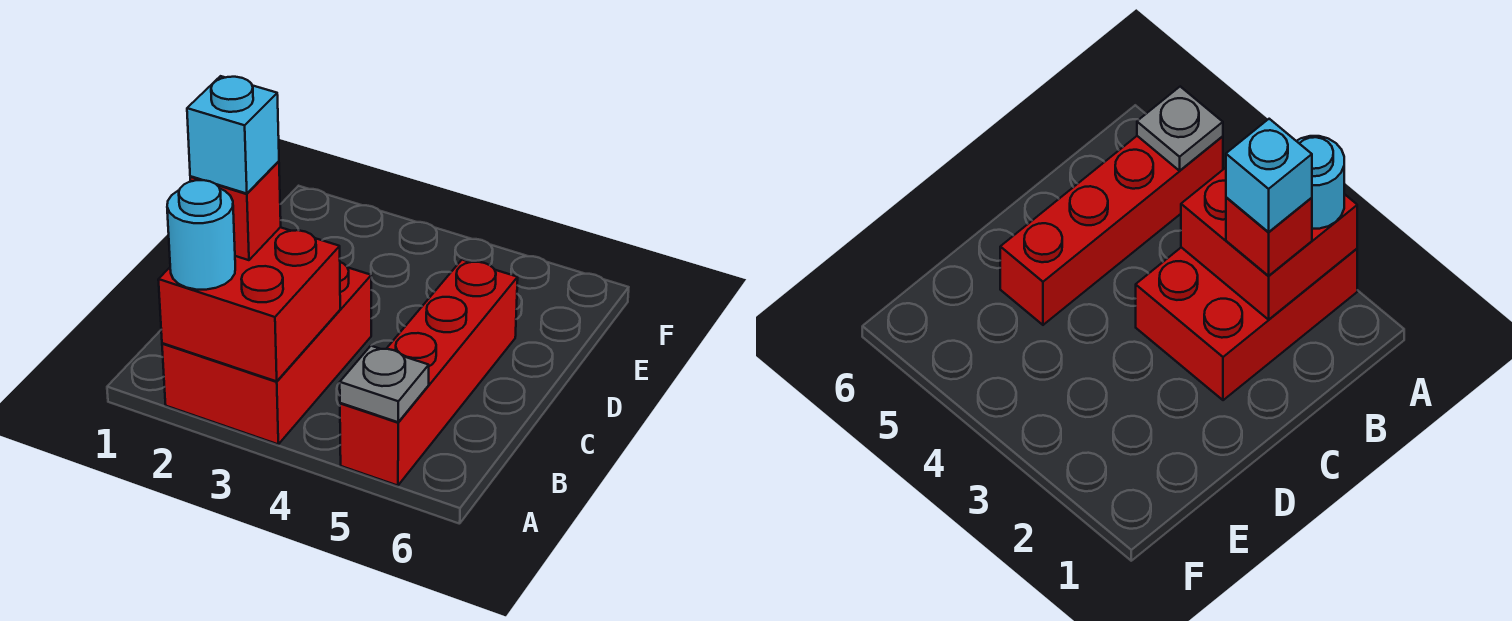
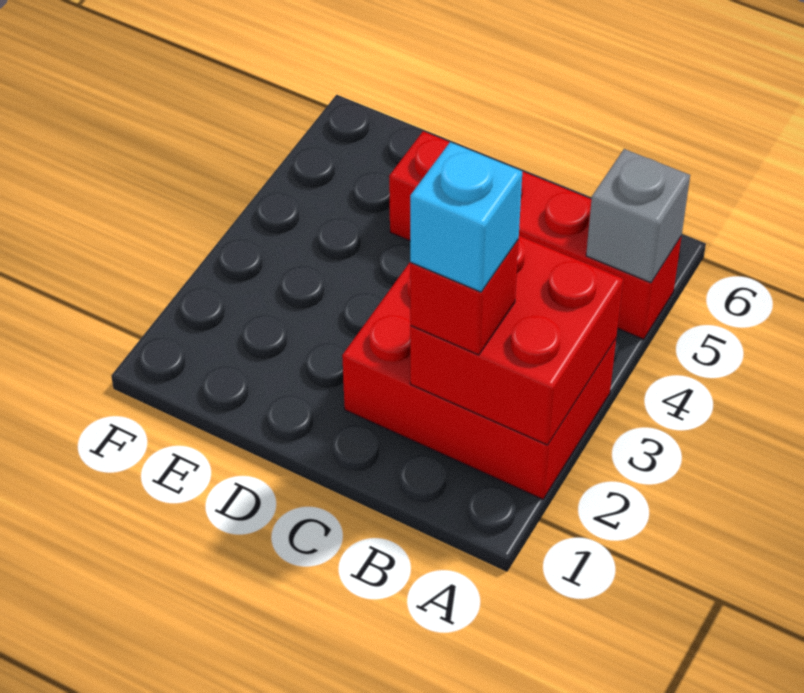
cyan round brick A2 level 3 -> none
grey plate A5 level 2 -> grey brick A5 level 2

